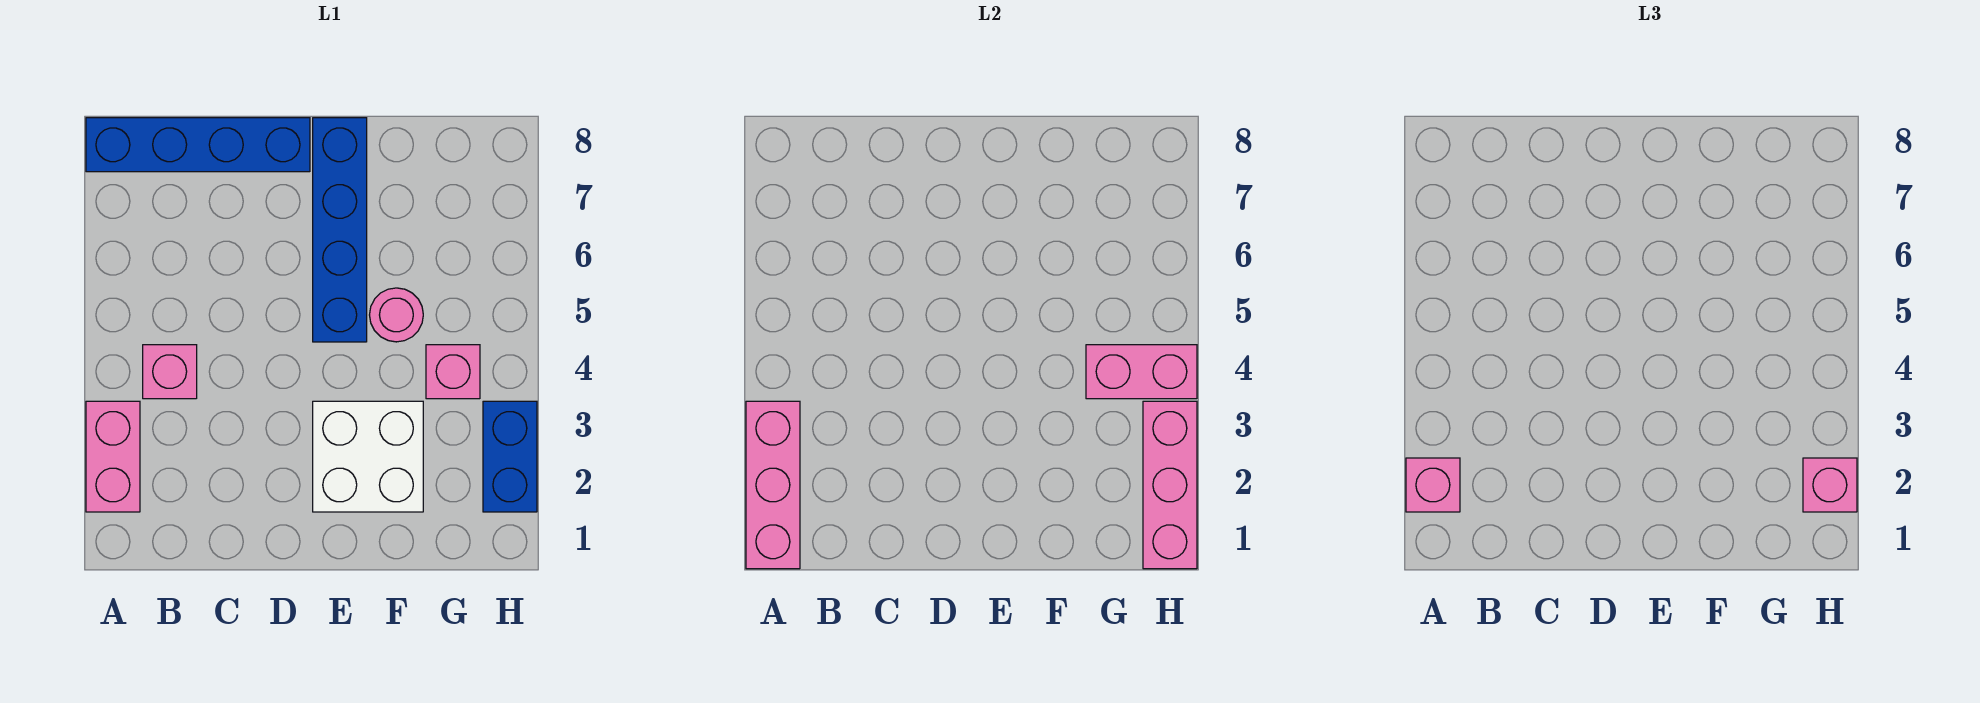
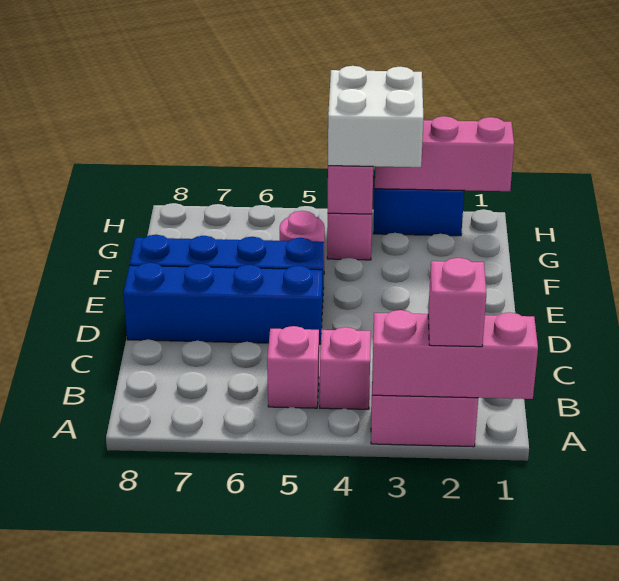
blue brick A8:D8 level 1 -> blue brick D5:D8 level 1
white brick E2:F3 level 1 -> white brick G3:H4 level 3
pink brick H2 level 3 -> pink brick B5 level 1

